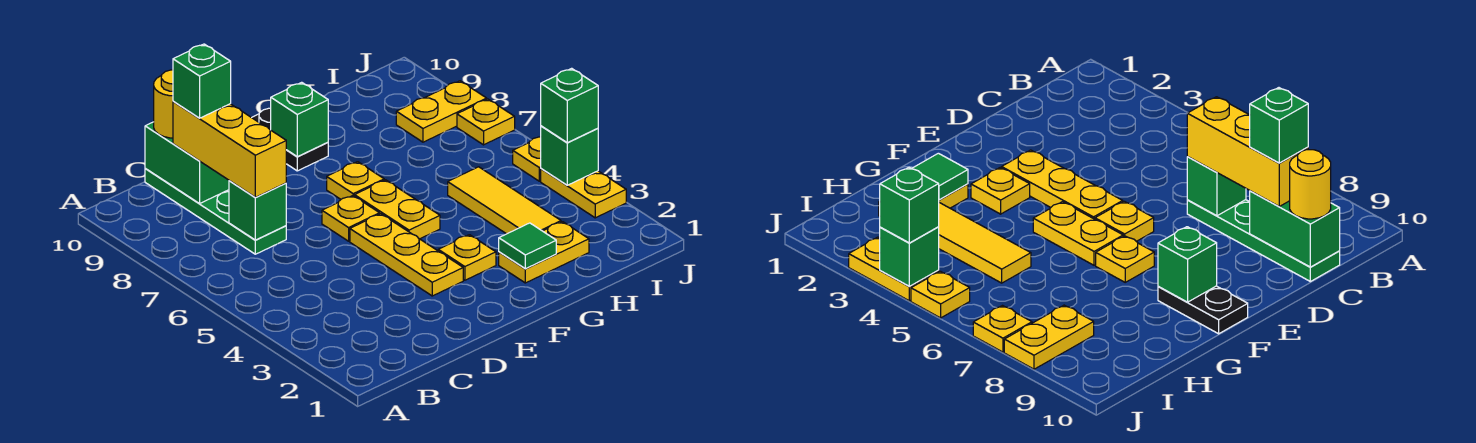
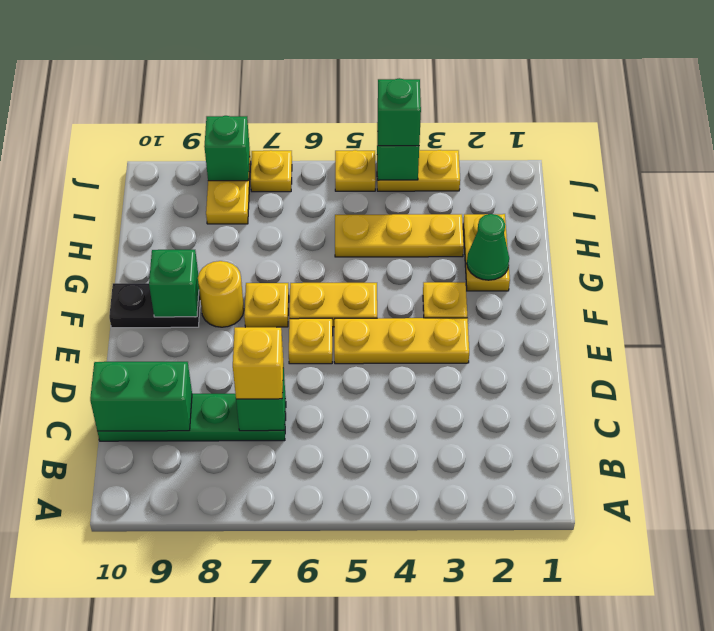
yellow brick C7:C9 level 3 -> yellow brick C7 level 3
green brick C9 level 4 -> green brick J8 level 2
yellow round brick C10 level 3 -> yellow round brick F8 level 1
green tile G2 level 2 -> green cone G2 level 2
yellow tile H3:H5 level 1 -> yellow plate H3:H5 level 1

